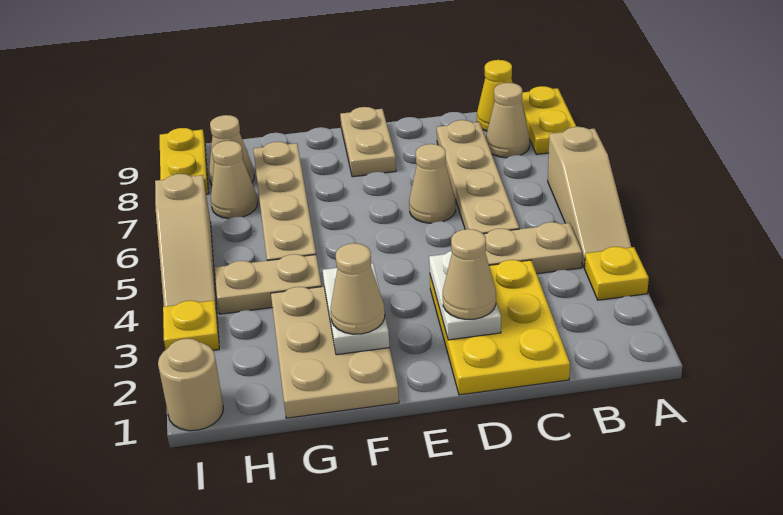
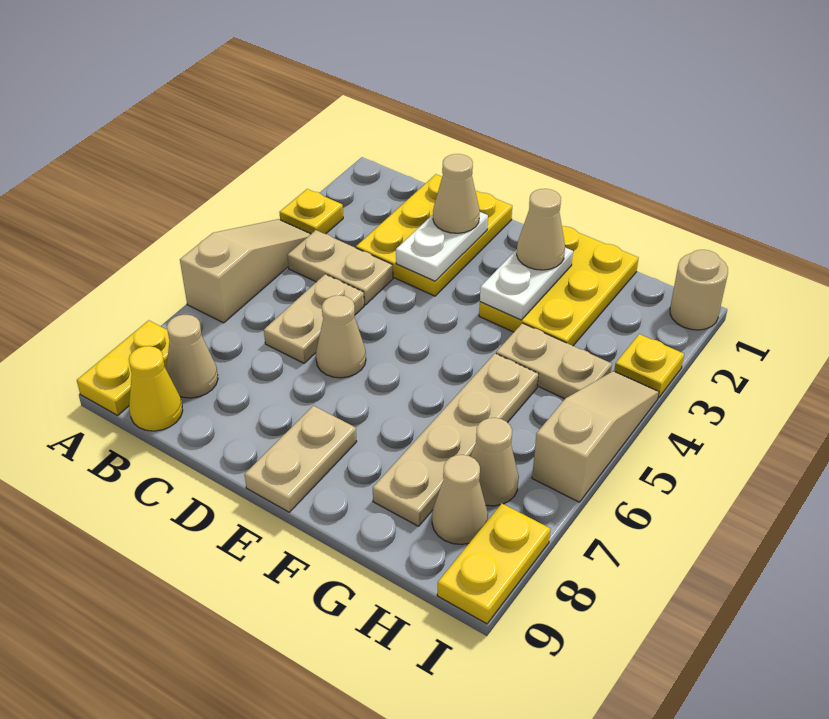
tan plate C5:C8 level 1 -> tan plate C5:C6 level 1
tan plate F1:G3 level 1 -> yellow plate F1:G3 level 1

